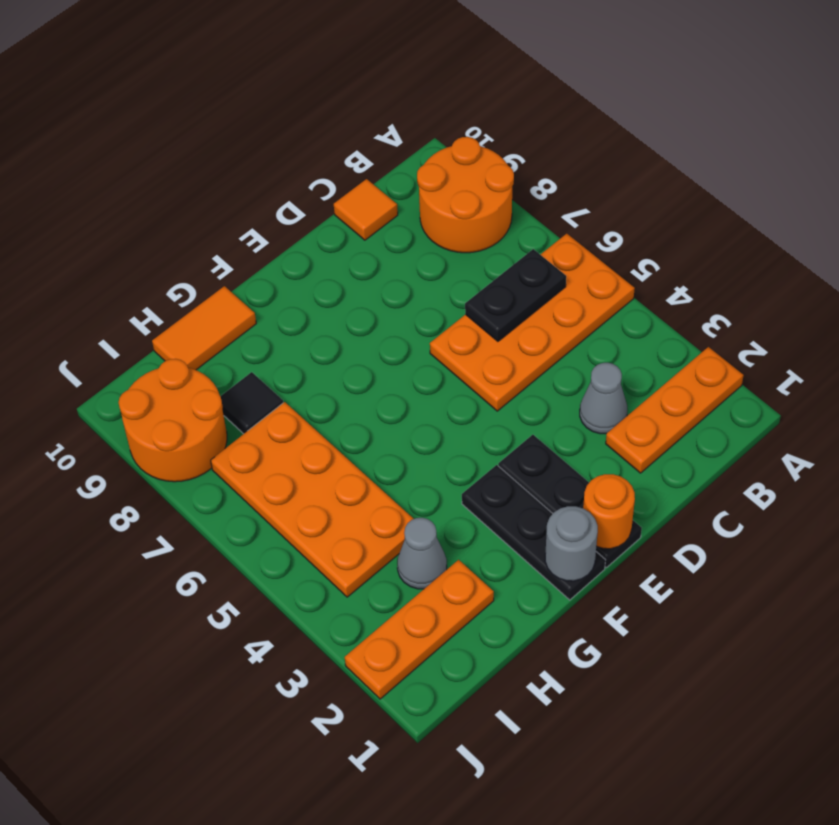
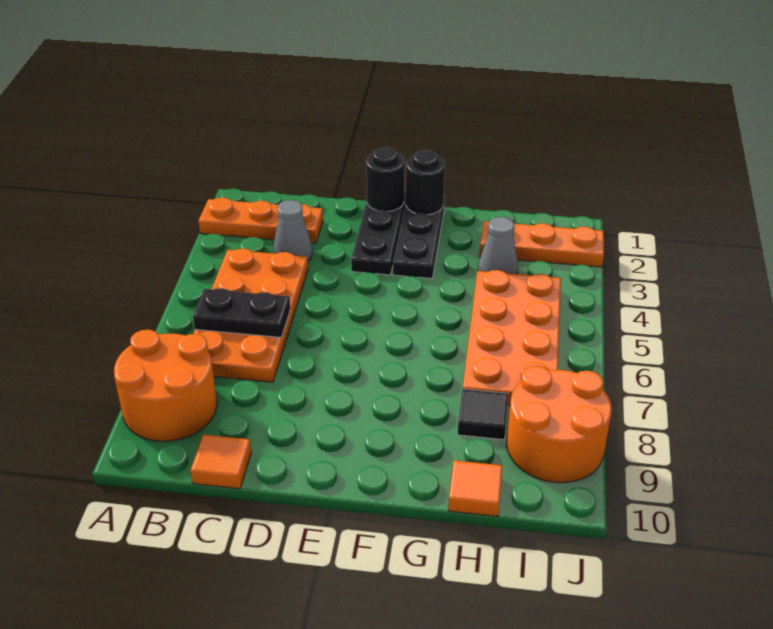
orange plate A5:D6 level 1 -> orange plate B4:C7 level 1
orange round brick E1 level 2 -> black round brick E1 level 2
grey round brick F1 level 2 -> black round brick F1 level 2
orange tile G10:H10 level 1 -> orange tile H10 level 1

